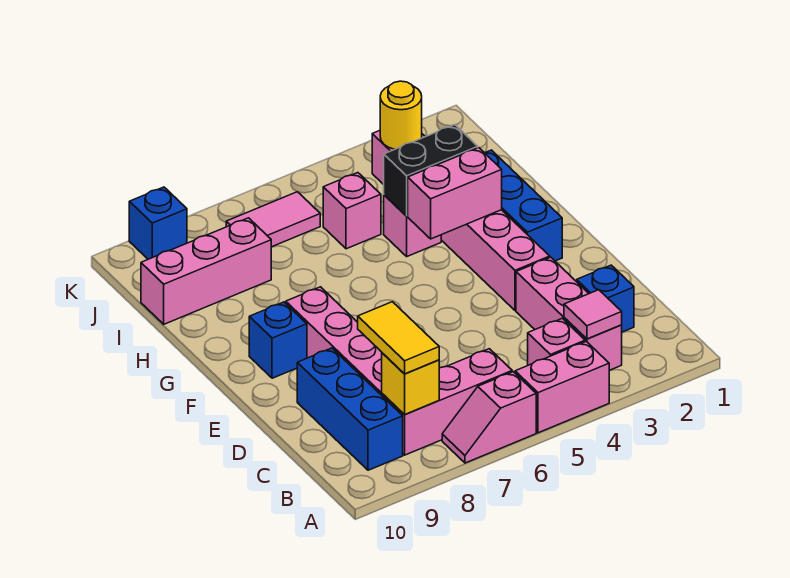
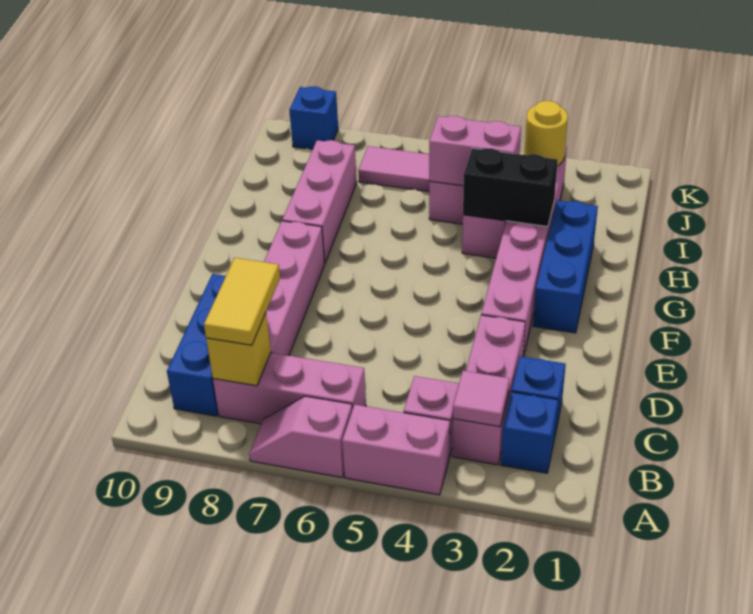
blue brick F9 level 1 -> blue brick B2 level 1
pink brick G3:G4 level 2 -> pink brick I4:I5 level 2
pink brick I8:I10 level 1 -> pink brick G8:I8 level 1

